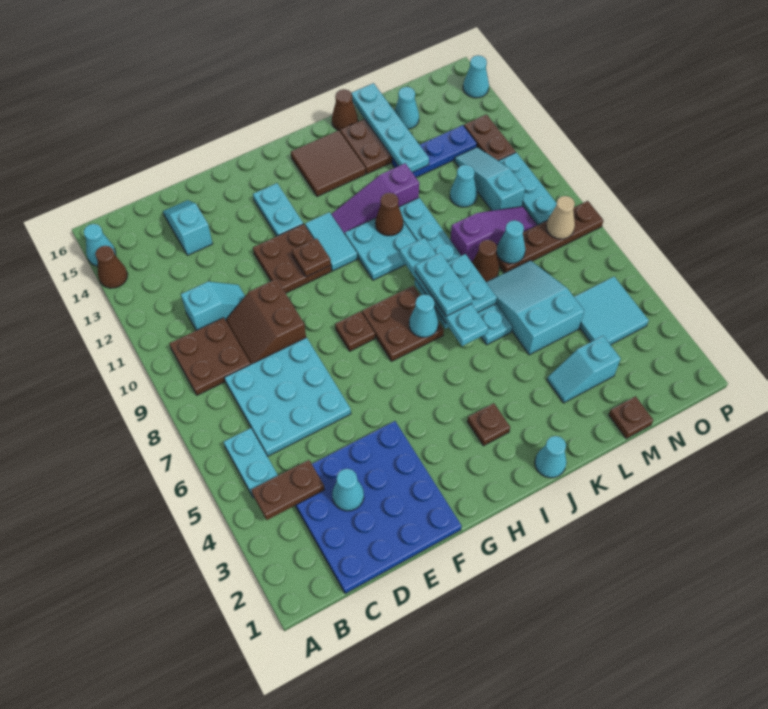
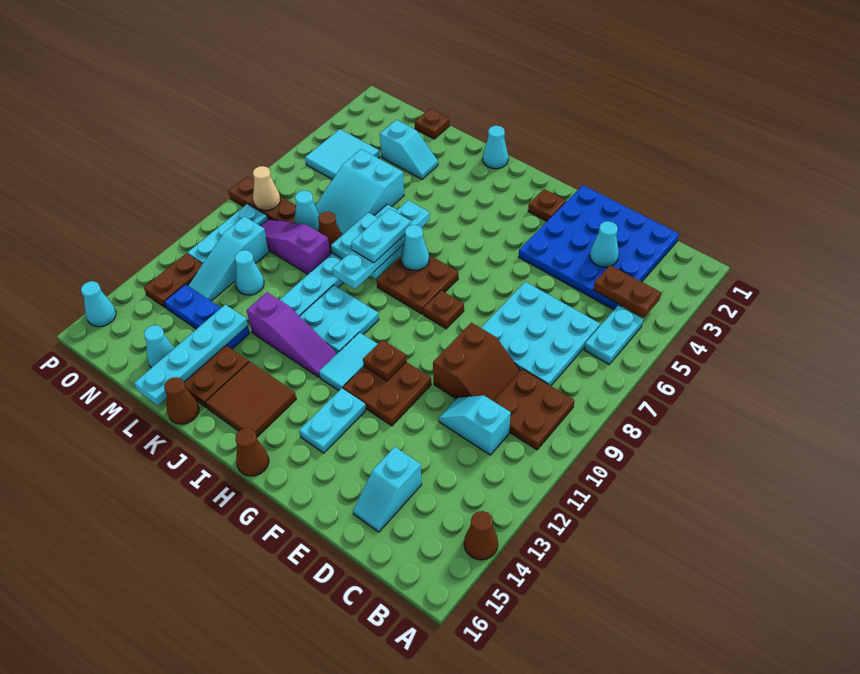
cyan cone A15 level 1 -> none
brown plate I3 level 1 -> brown plate G2 level 1
brown cone J11 level 2 -> brown cone H16 level 1

